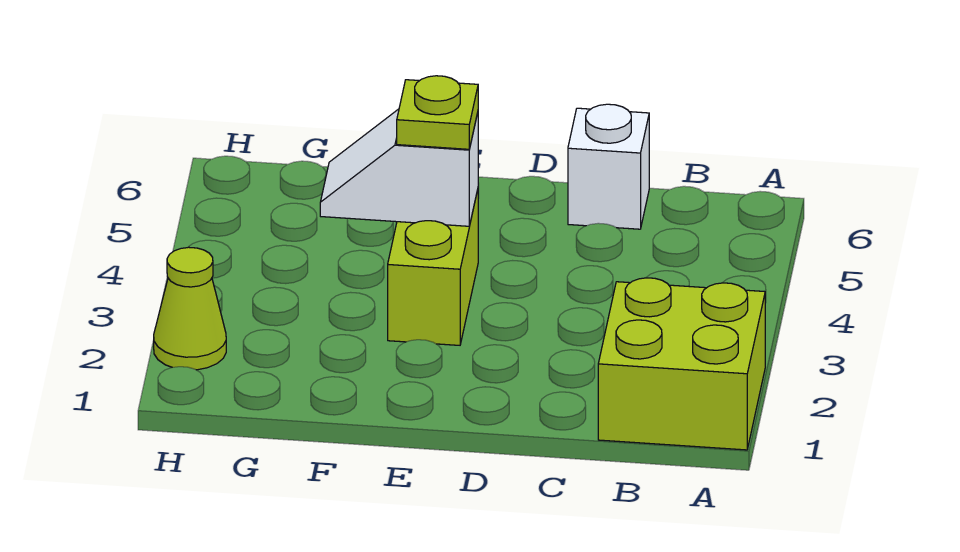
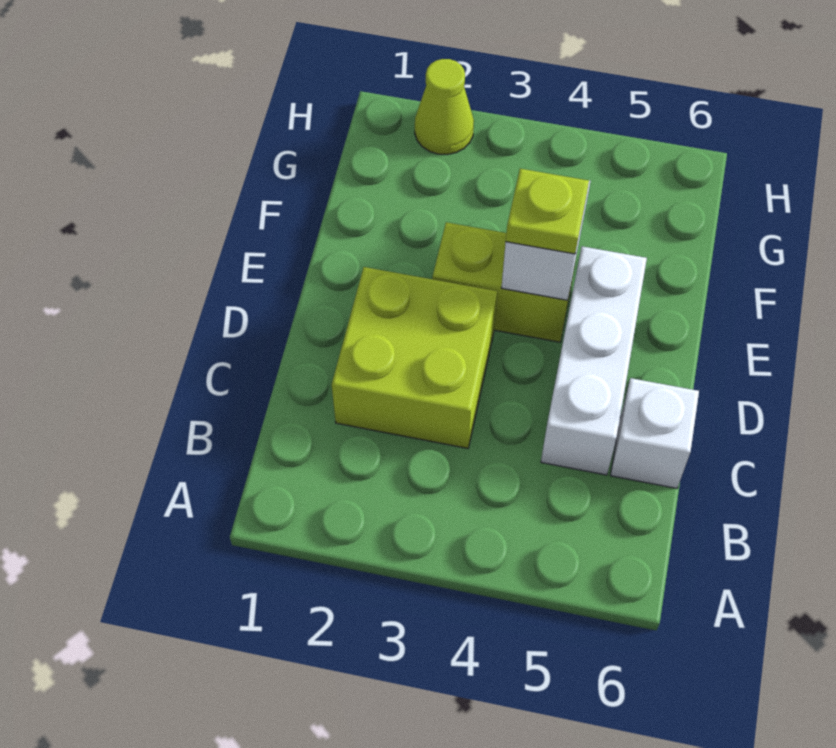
lime brick A1:B2 level 1 -> lime brick C2:D3 level 1
none -> white brick C5:E5 level 1

